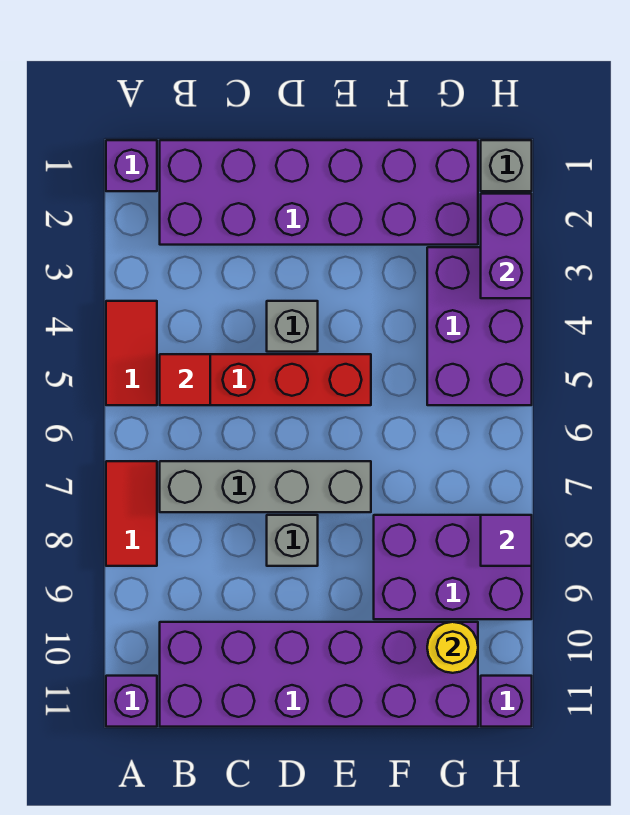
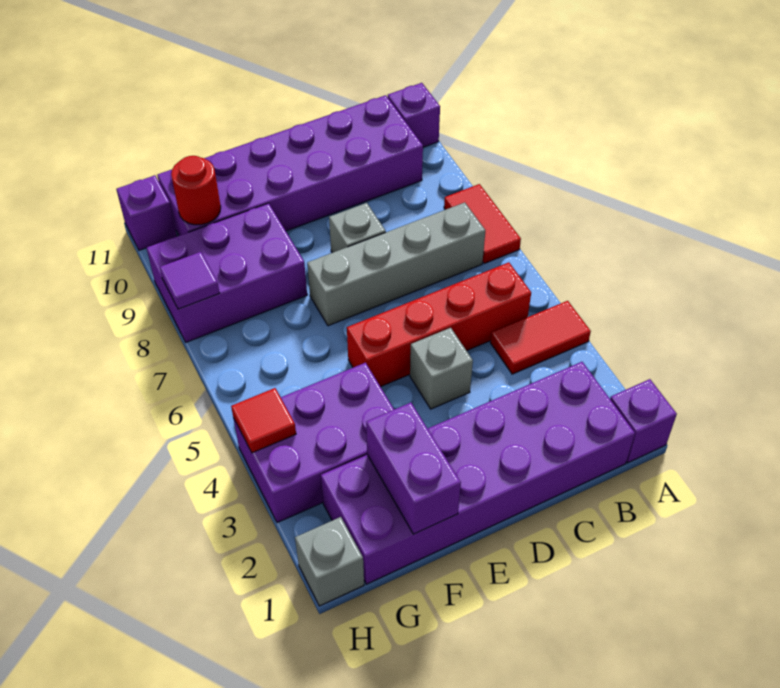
red tile A4:A5 level 1 -> red tile A4:B4 level 1
red tile B5 level 2 -> red tile H4 level 2
purple brick G3:H5 level 1 -> purple brick F3:H4 level 1
yellow round brick G10 level 2 -> red round brick G10 level 2
purple brick H2:H3 level 2 -> purple brick F1:F2 level 2

